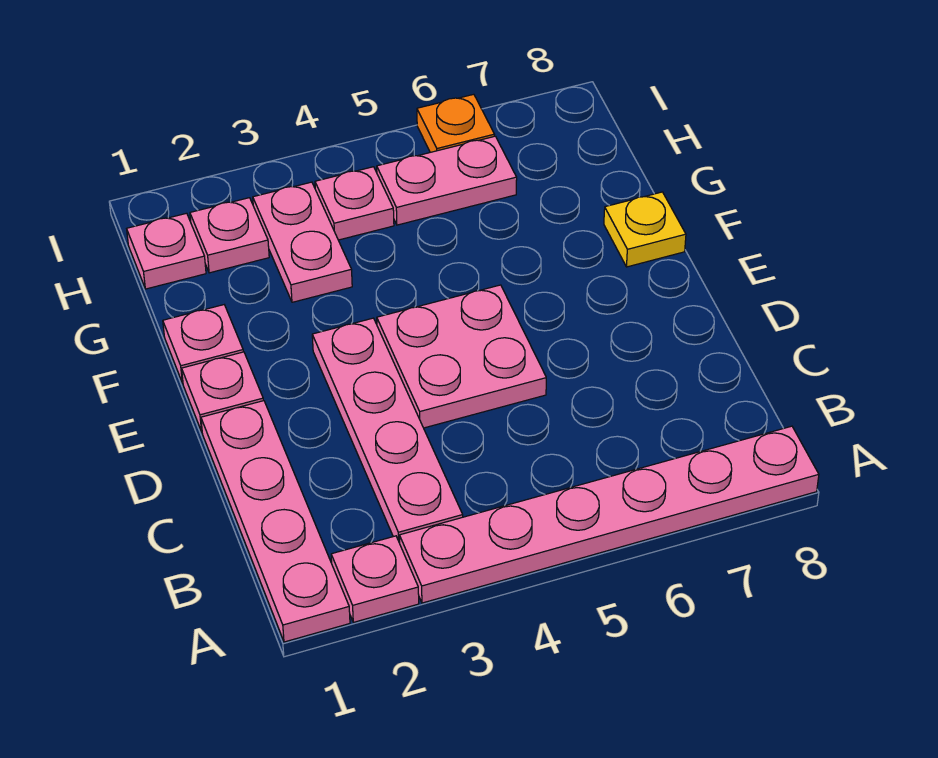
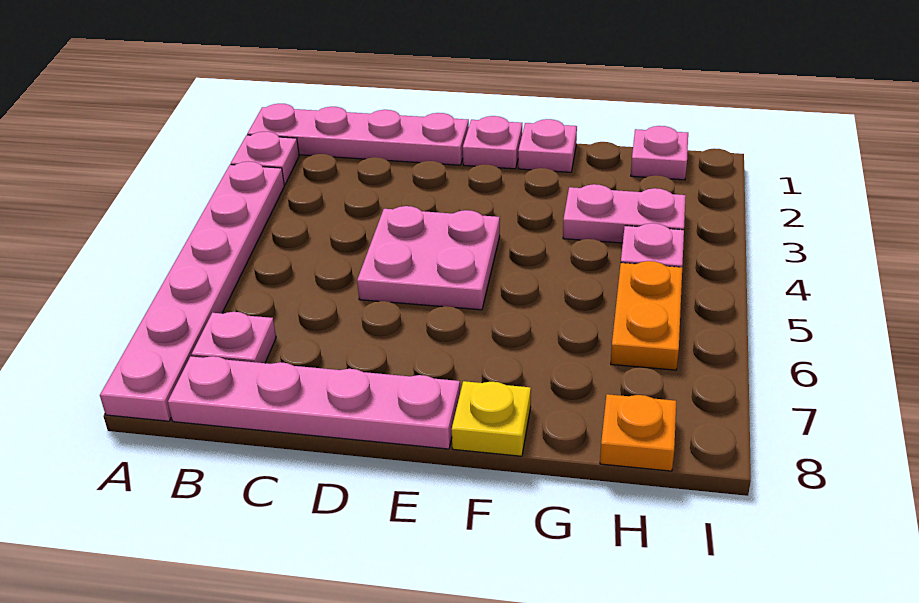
pink plate B3:E3 level 1 -> pink plate B8:E8 level 1
pink plate H2 level 1 -> pink plate B7 level 1
pink plate H5:H6 level 1 -> orange plate H5:H6 level 1
orange plate I6 level 1 -> orange plate H8 level 1

